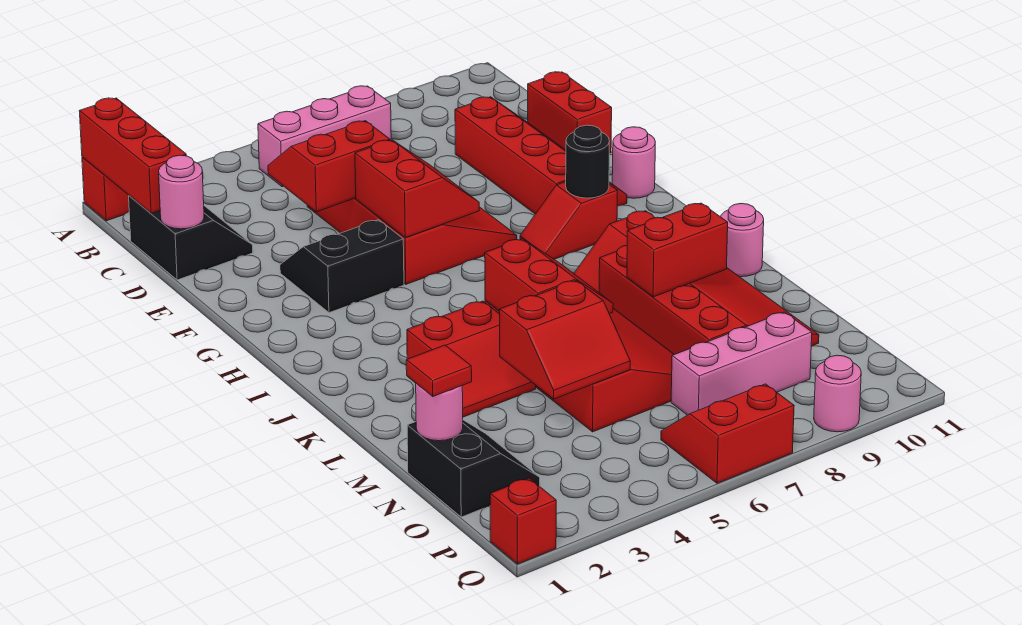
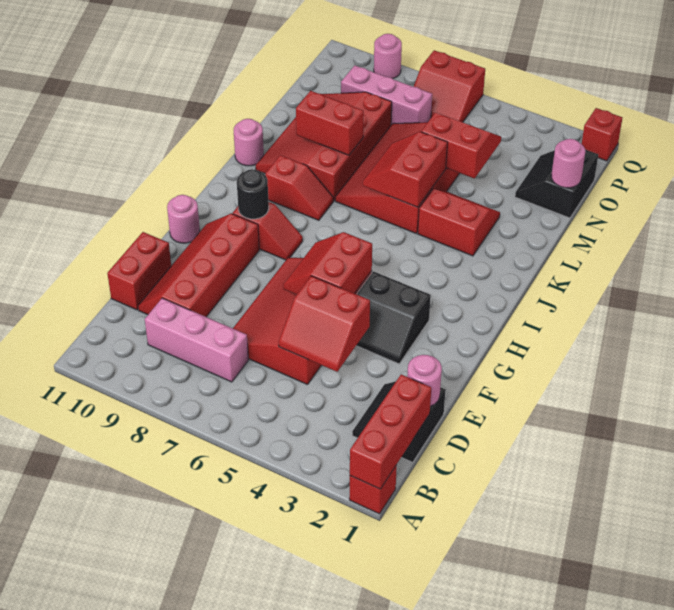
pink brick B5:B7 level 1 -> pink brick C7:C9 level 1
red tile N1 level 3 -> none

